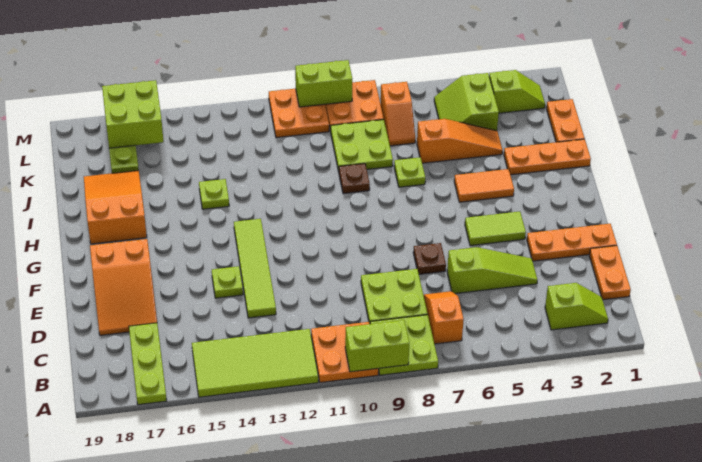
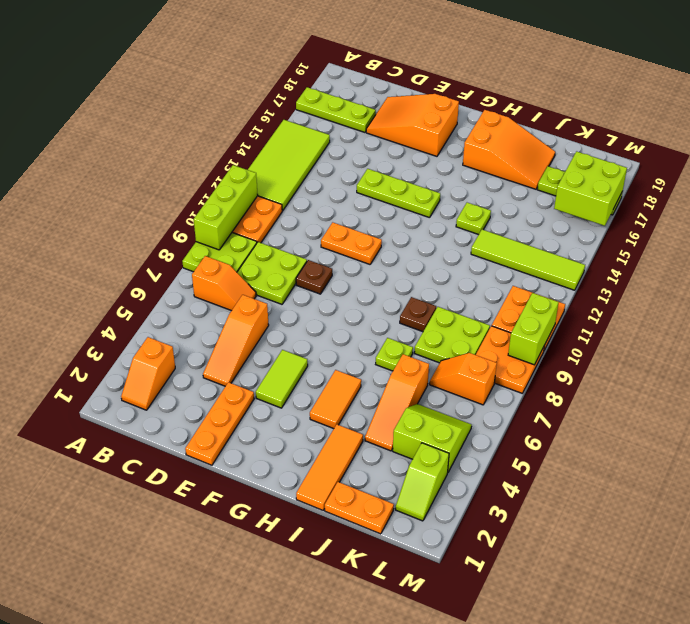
lime brick A9:A10 level 2 -> lime brick A9:A11 level 2
lime slope B2:B3 level 1 top 3 -> orange slope B2:B3 level 1 top 3
orange plate C1:D1 level 1 -> orange plate E11:F11 level 1
lime slope D4:D6 level 1 top 6 -> orange slope D4:D6 level 1 top 6
lime tile D13:G13 level 1 -> lime tile J13:M13 level 1
brown plate E7 level 1 -> brown plate E9 level 1
lime plate E14 level 1 -> lime plate E14:G14 level 1
orange plate I1:I3 level 1 -> orange tile I1:I3 level 1

